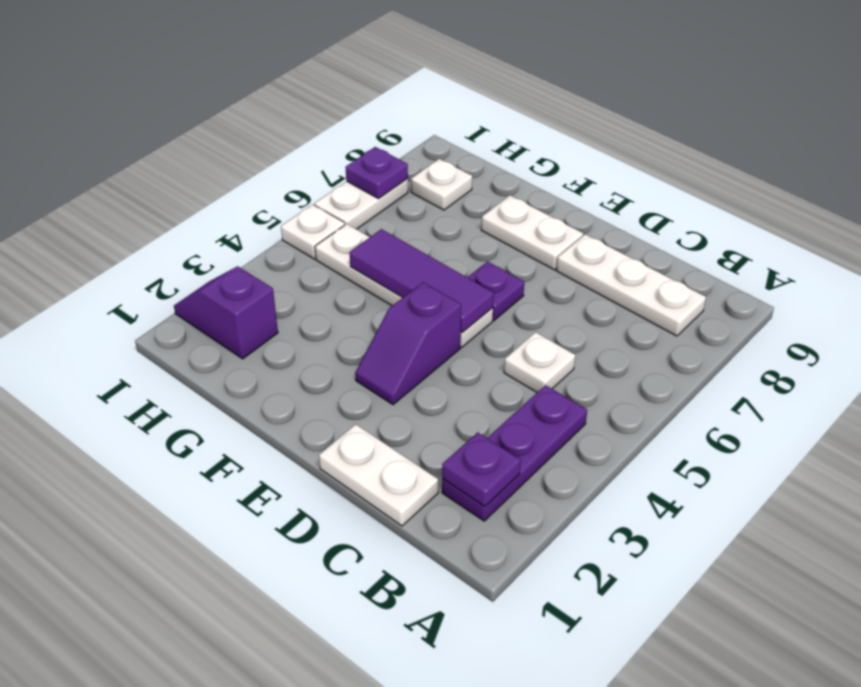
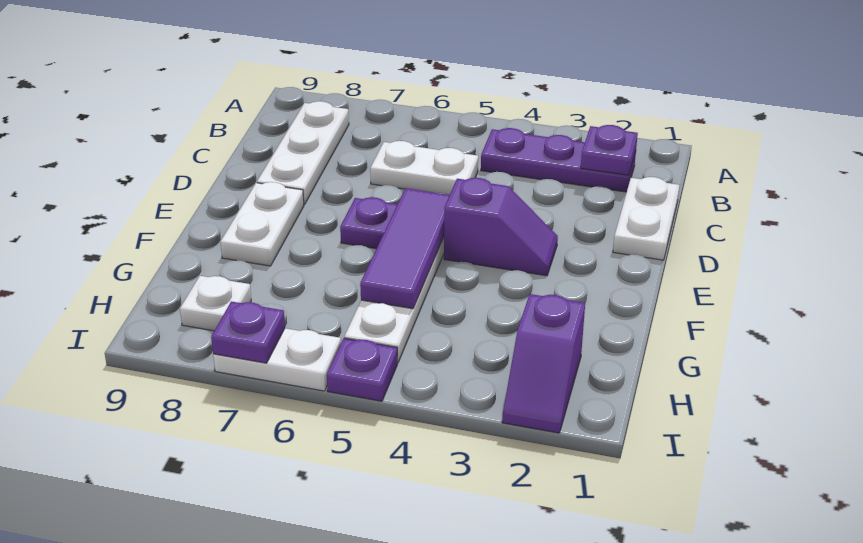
white plate C5 level 1 -> white plate C5:C6 level 1
white plate I5 level 1 -> purple plate I5 level 1

